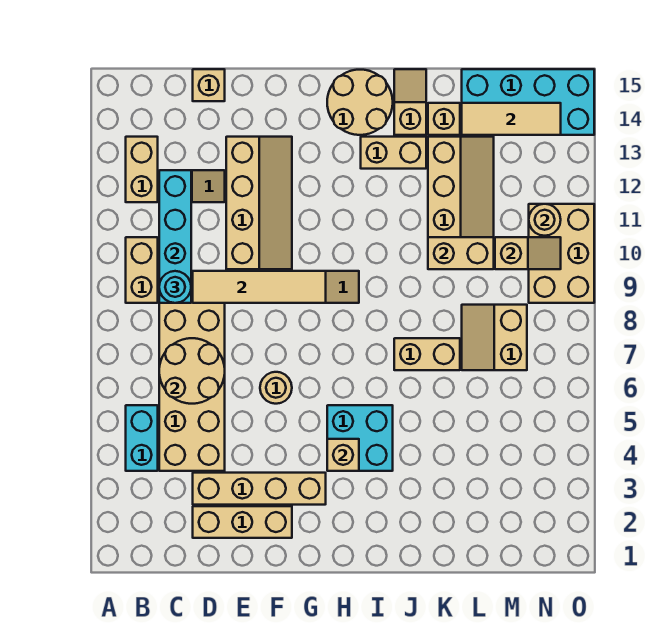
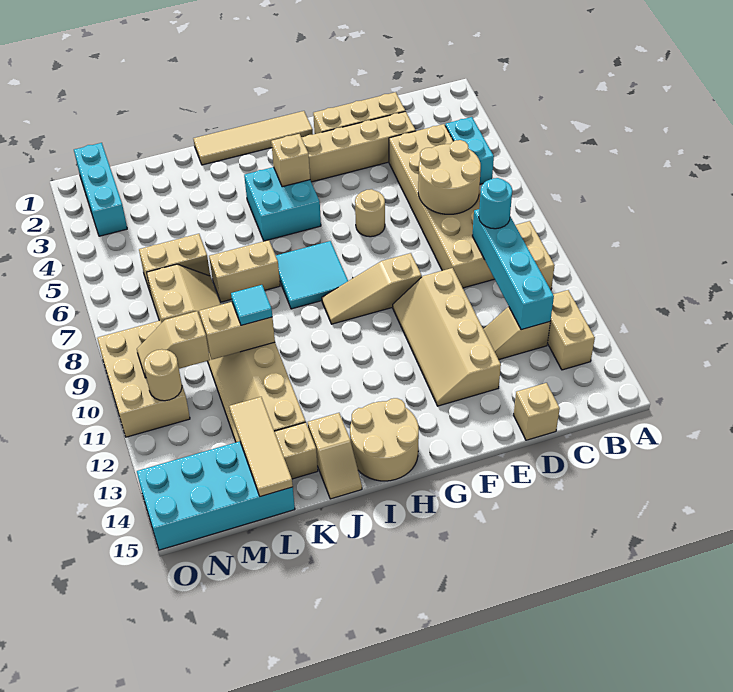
tan tile D9:G9 level 2 -> tan tile G1:J1 level 1
none -> cyan tile H7:I8 level 1
tan brick I13:J13 level 1 -> tan brick L6:M6 level 1
none -> cyan tile K10 level 3
tan tile L14:N14 level 2 -> tan tile L13:L15 level 2
none -> cyan brick N1:N3 level 1

